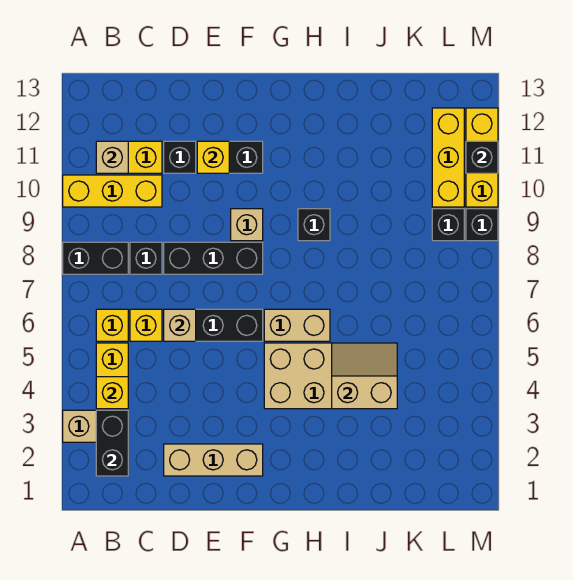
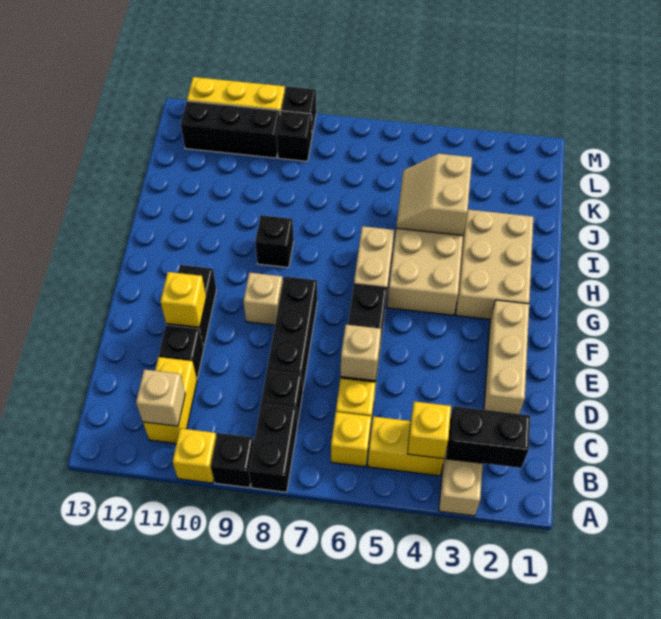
yellow brick A10:C10 level 1 -> yellow brick A10 level 1
none -> tan brick G2:I3 level 1
yellow brick L10:L12 level 1 -> black brick L10:L12 level 1
black brick M11 level 2 -> black brick A9 level 1

